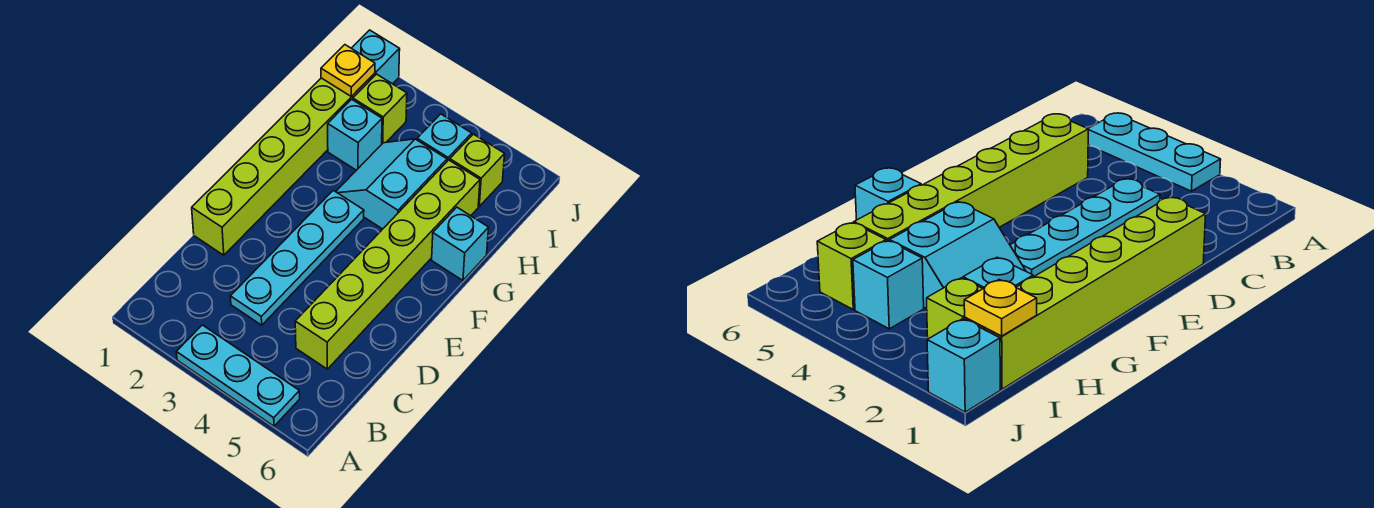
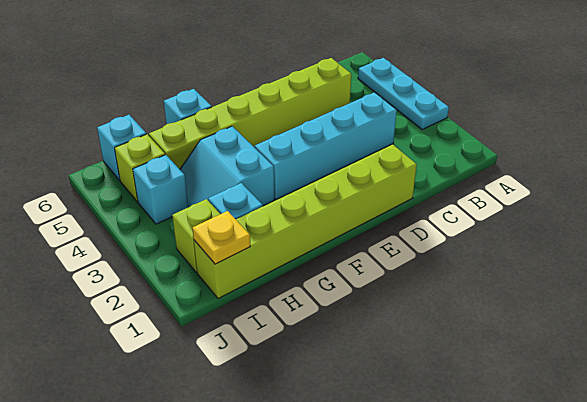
cyan plate C3:F3 level 1 -> cyan brick C3:F3 level 1
cyan slope G3:H4 level 1 top 4 -> cyan slope G3:H4 level 1 top G
cyan brick J1 level 1 -> cyan brick I6 level 1

